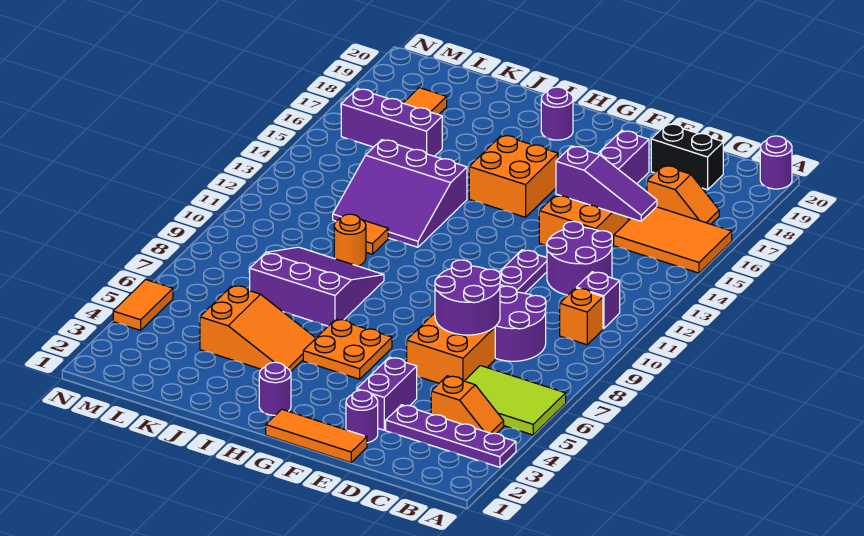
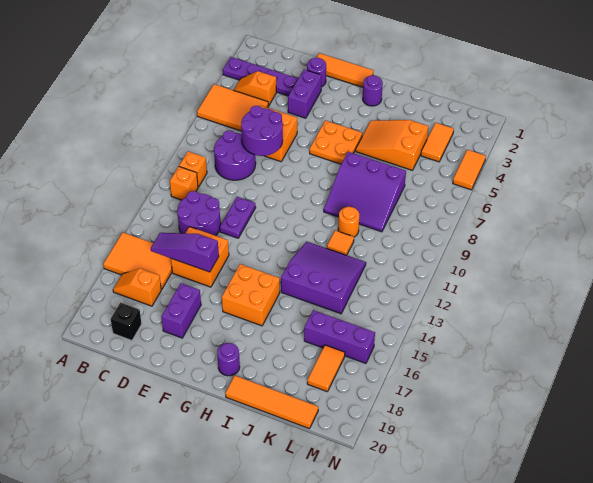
lime tile A5:C6 level 1 -> orange tile A5:C6 level 1
purple round brick A20 level 1 -> none
purple brick B11 level 1 -> orange brick B11 level 1
black brick C19:D19 level 1 -> black brick C19 level 1
none -> orange tile I20:L20 level 1
none -> orange tile L3:L4 level 1

